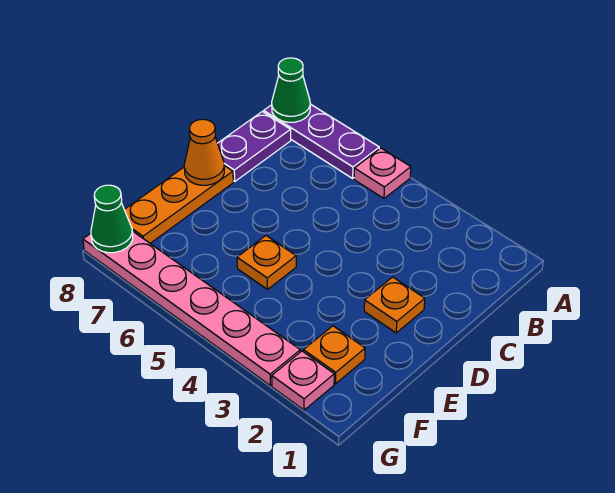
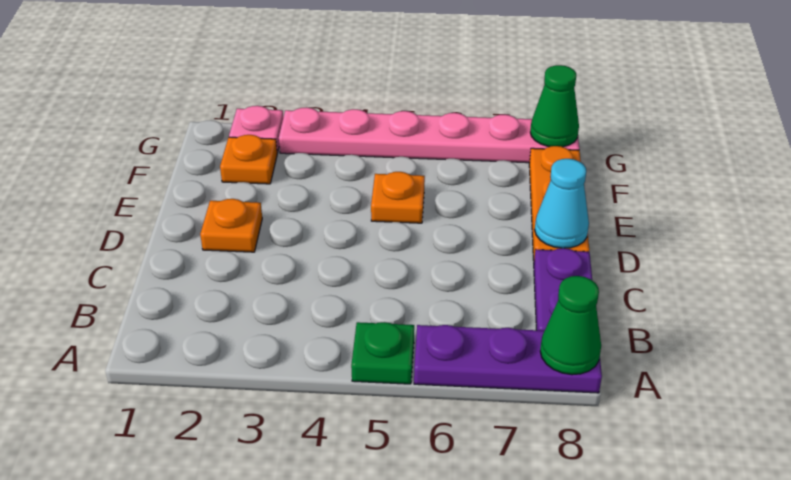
pink plate A5 level 1 -> green plate A5 level 1
orange cone D8 level 2 -> cyan cone D8 level 2

